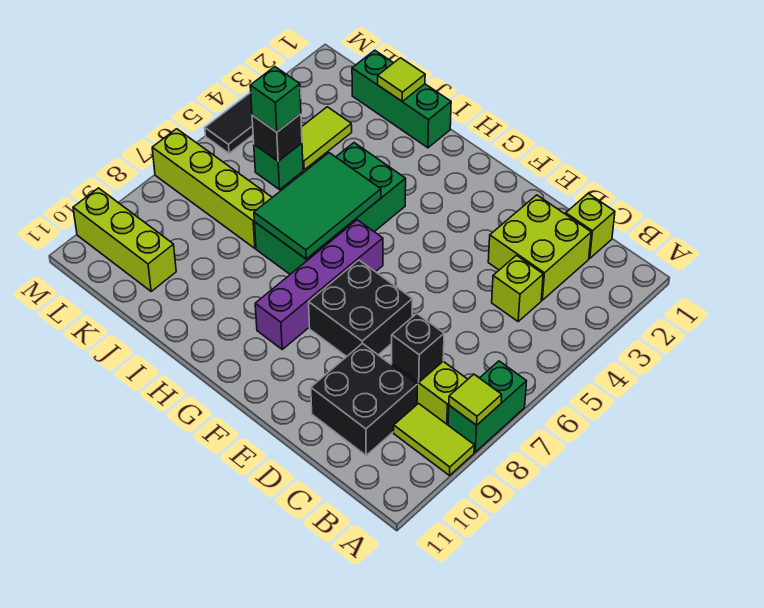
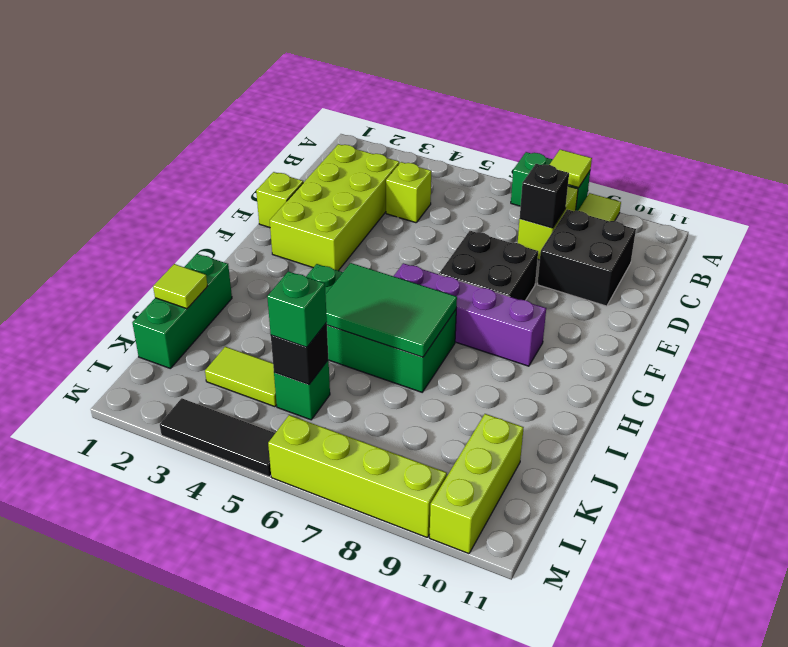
lime brick C1 level 1 -> lime brick E1 level 1
lime brick C2:D3 level 1 -> lime brick C2:F3 level 1
lime brick J7:M7 level 1 -> lime brick M6:M9 level 1

